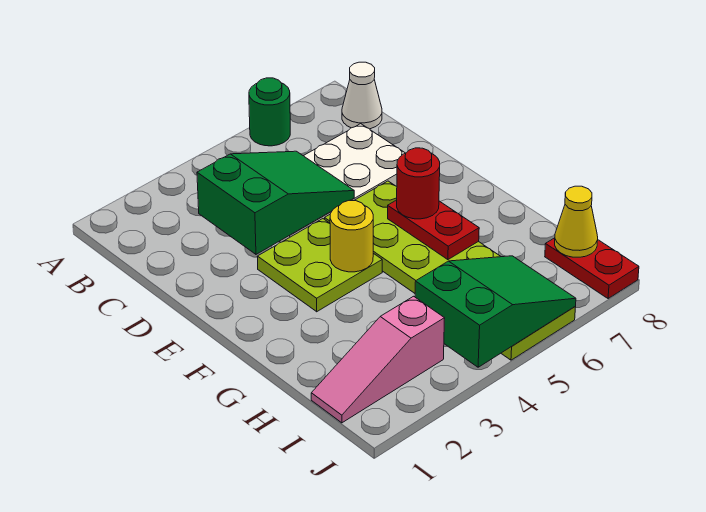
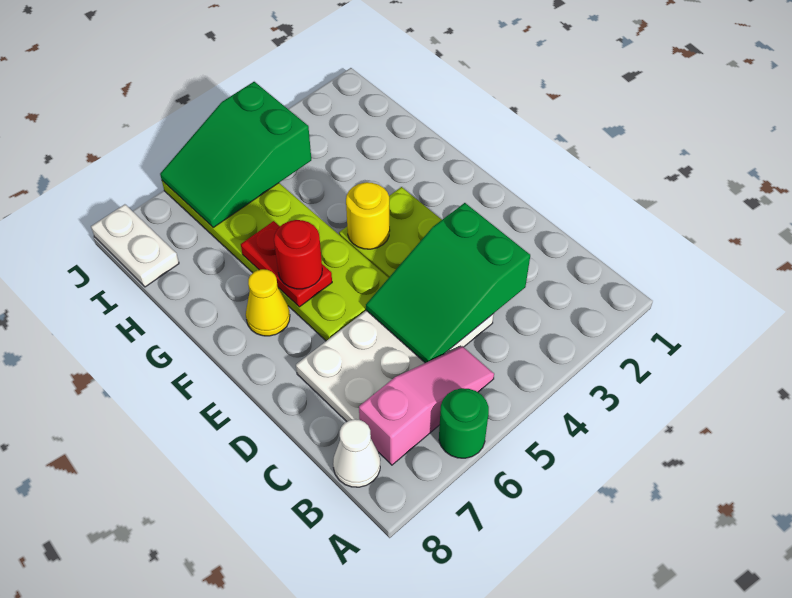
pink slope I1:I3 level 1 top 3 -> pink slope B5:B7 level 1 top 7
red plate I8:J8 level 1 -> white plate I8:J8 level 1
yellow cone I8 level 2 -> yellow cone F7 level 1

